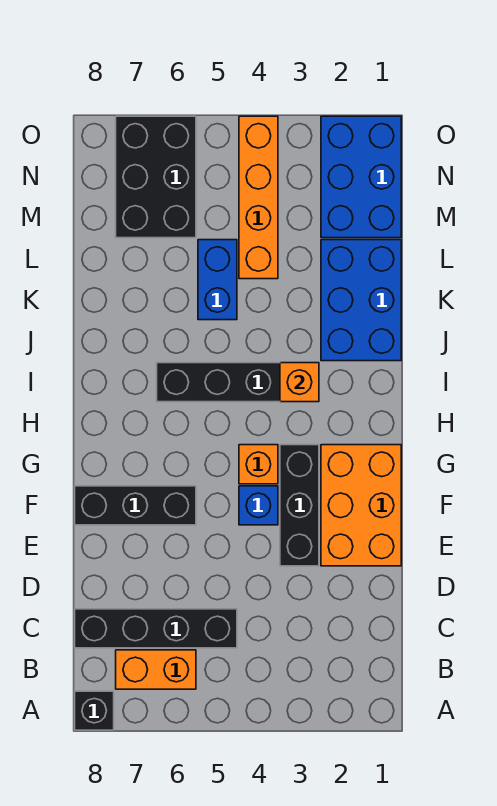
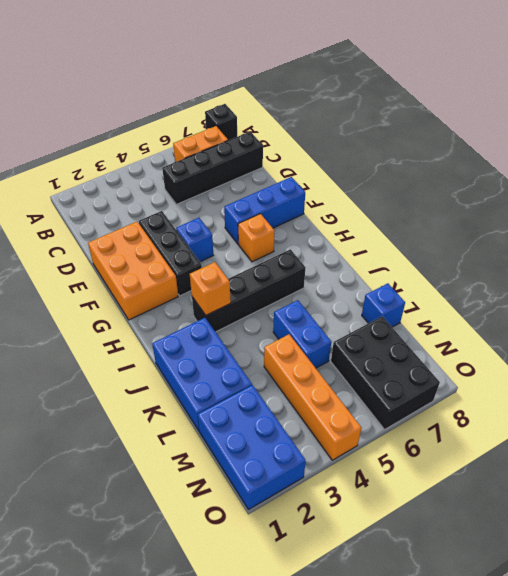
black brick F6:F8 level 1 -> blue brick F6:F8 level 1
orange brick G4 level 1 -> orange brick G6 level 1
none -> blue brick L8 level 1

